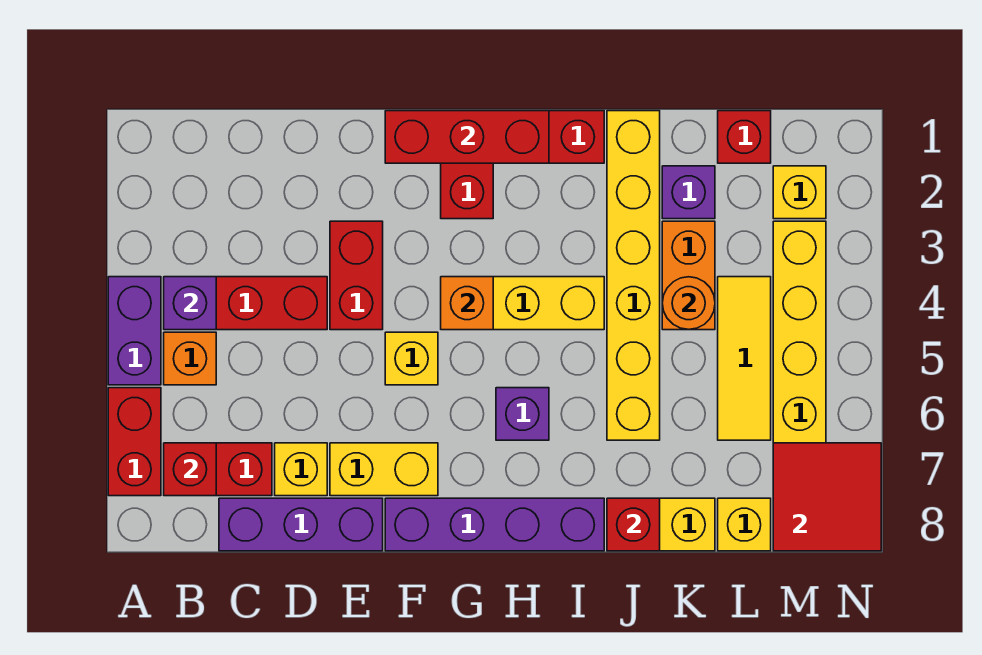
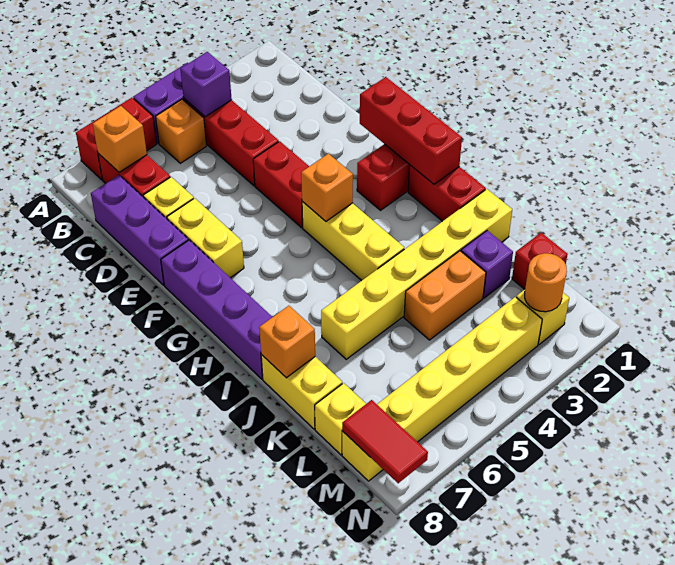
red brick B7 level 2 -> orange brick B7 level 2
red brick E3:E4 level 1 -> red brick E4:F4 level 1
yellow brick F5 level 1 -> none
purple brick H6 level 1 -> none
red brick J8 level 2 -> orange brick J8 level 2
orange round brick K4 level 2 -> orange round brick M2 level 2
yellow tile L4:L6 level 1 -> none
red tile M7:N8 level 2 -> red tile M8:N8 level 2

